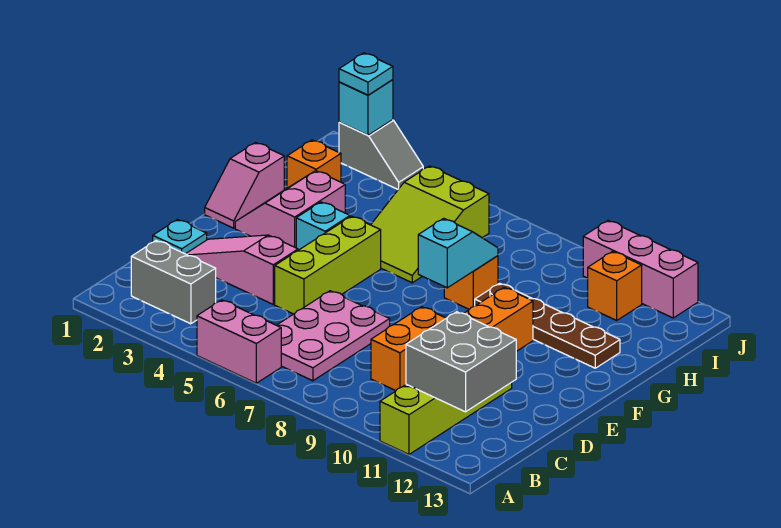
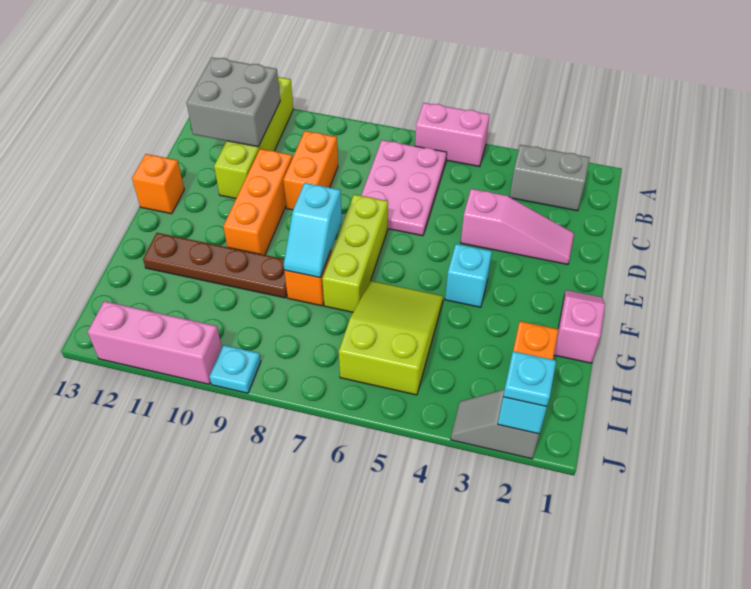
cyan plate D1 level 1 -> cyan plate J9 level 1
lime brick D5:F5 level 1 -> lime brick E7:G7 level 1
pink slope F2:G3 level 1 top 3 -> none
orange brick I11 level 1 -> orange brick E13 level 1

